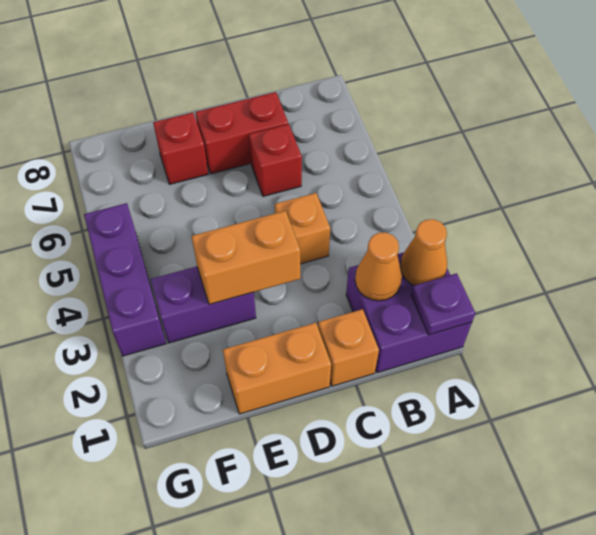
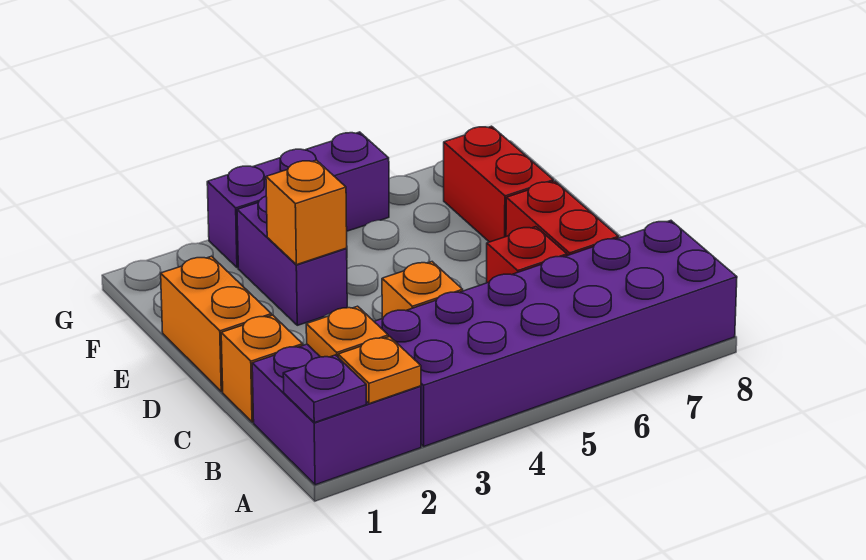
orange cone A2 level 2 -> orange plate A2 level 2
none -> purple brick A3:B8 level 1
orange cone B2 level 2 -> orange plate B2 level 2
orange brick D3:E3 level 2 -> orange brick E3 level 2
red brick E7 level 1 -> red brick E7:F7 level 1

